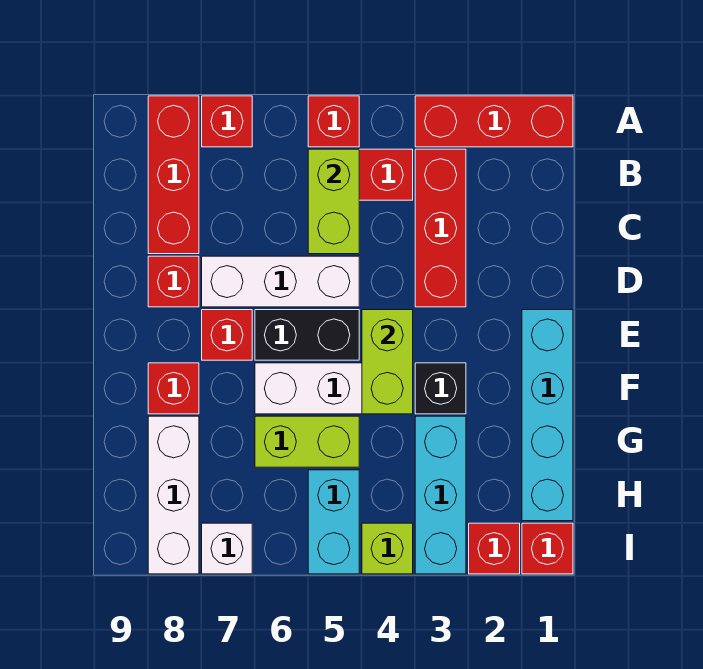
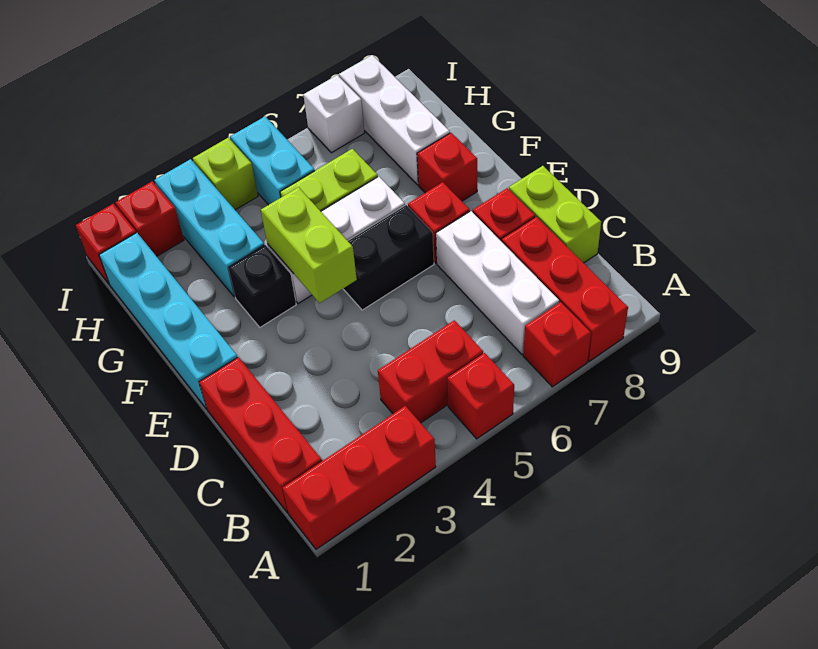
red brick B3:D3 level 1 -> red brick B1:D1 level 1
lime brick B5:C5 level 2 -> lime brick C9:D9 level 1
white brick D5:D7 level 1 -> white brick B7:D7 level 1

